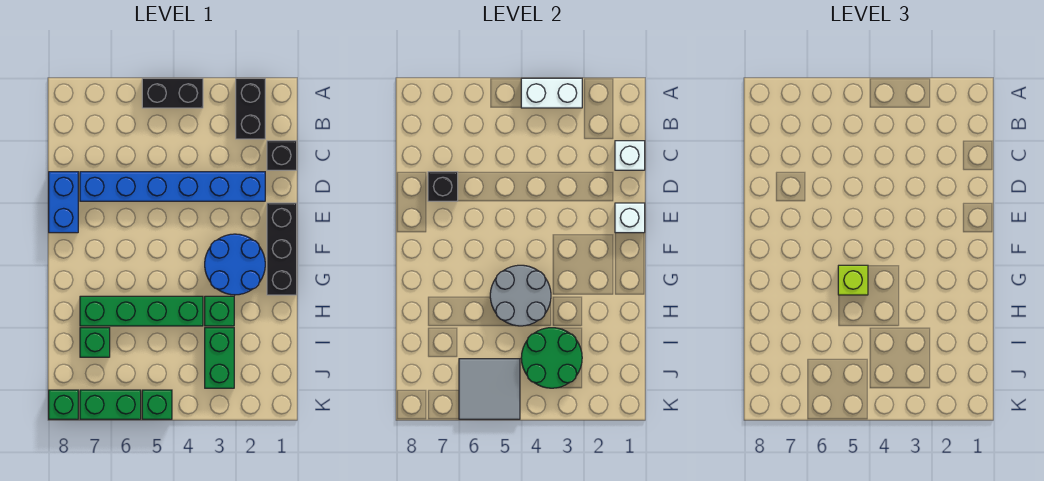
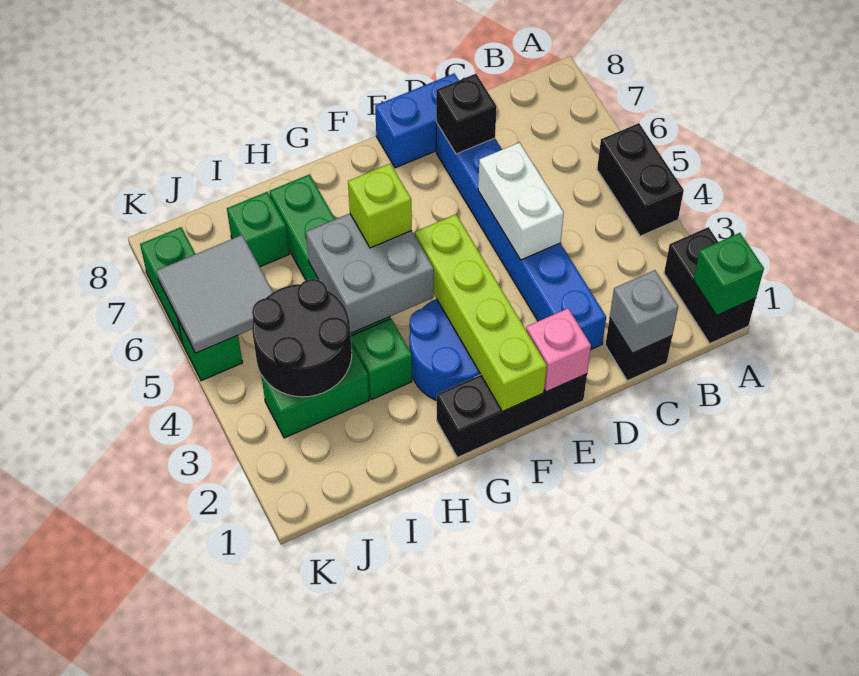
black brick A2:B2 level 1 -> black brick A1:A2 level 1
white brick A3:A4 level 2 -> white brick D4:D5 level 2
white brick C1 level 2 -> grey brick C1 level 2
white brick E1 level 2 -> pink brick E1 level 2
none -> lime brick F1:F4 level 2
grey round brick G4:H5 level 2 -> grey brick G4:H5 level 2
green round brick I3:J4 level 2 -> black round brick I3:J4 level 2
green brick K8 level 1 -> green brick A1 level 2

